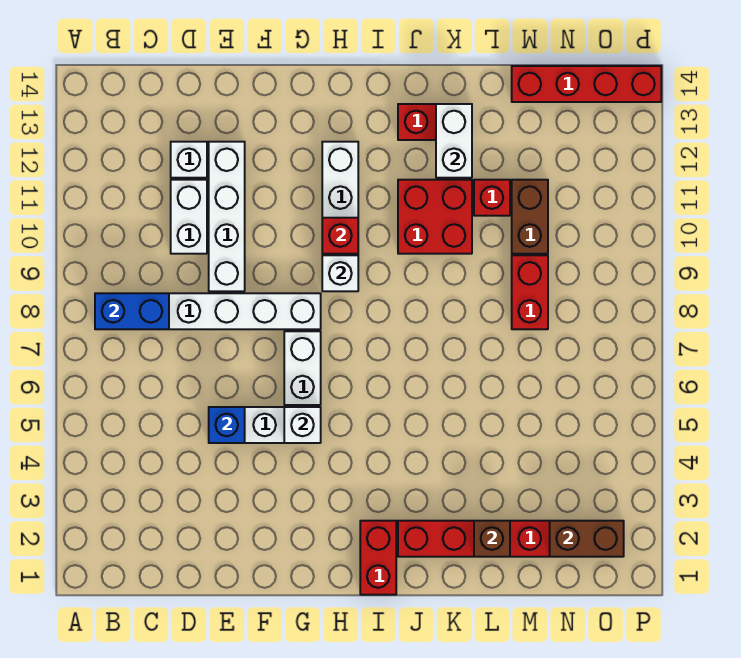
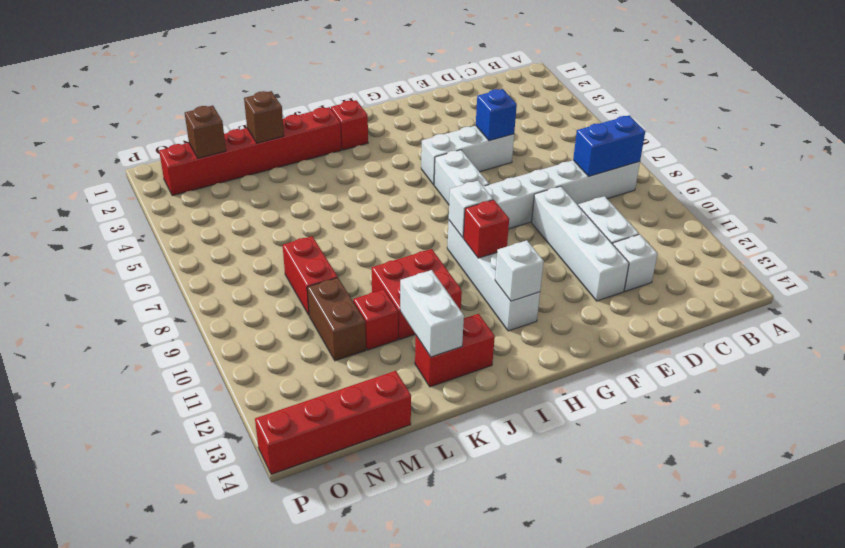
white brick G5 level 2 -> white brick H12 level 2
red brick I1:I2 level 1 -> red brick I2 level 1
brown brick N2:O2 level 2 -> brown brick N2 level 2

